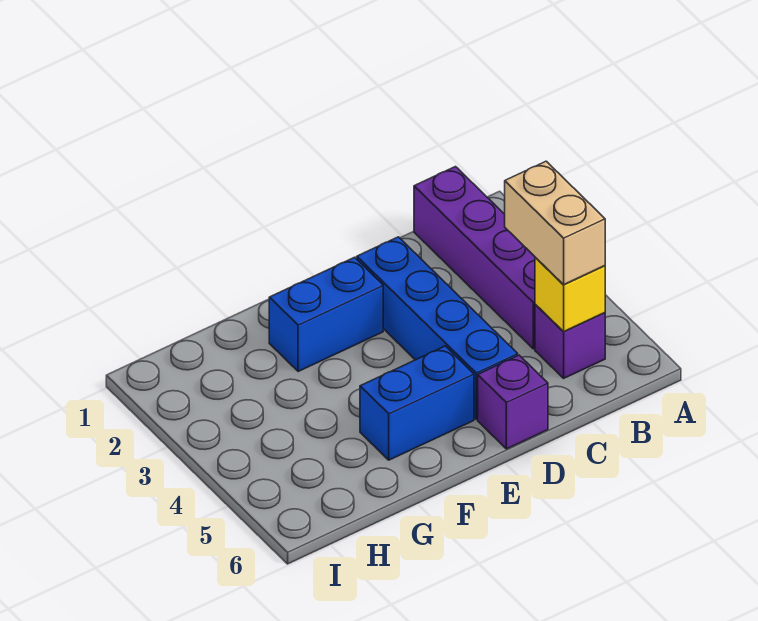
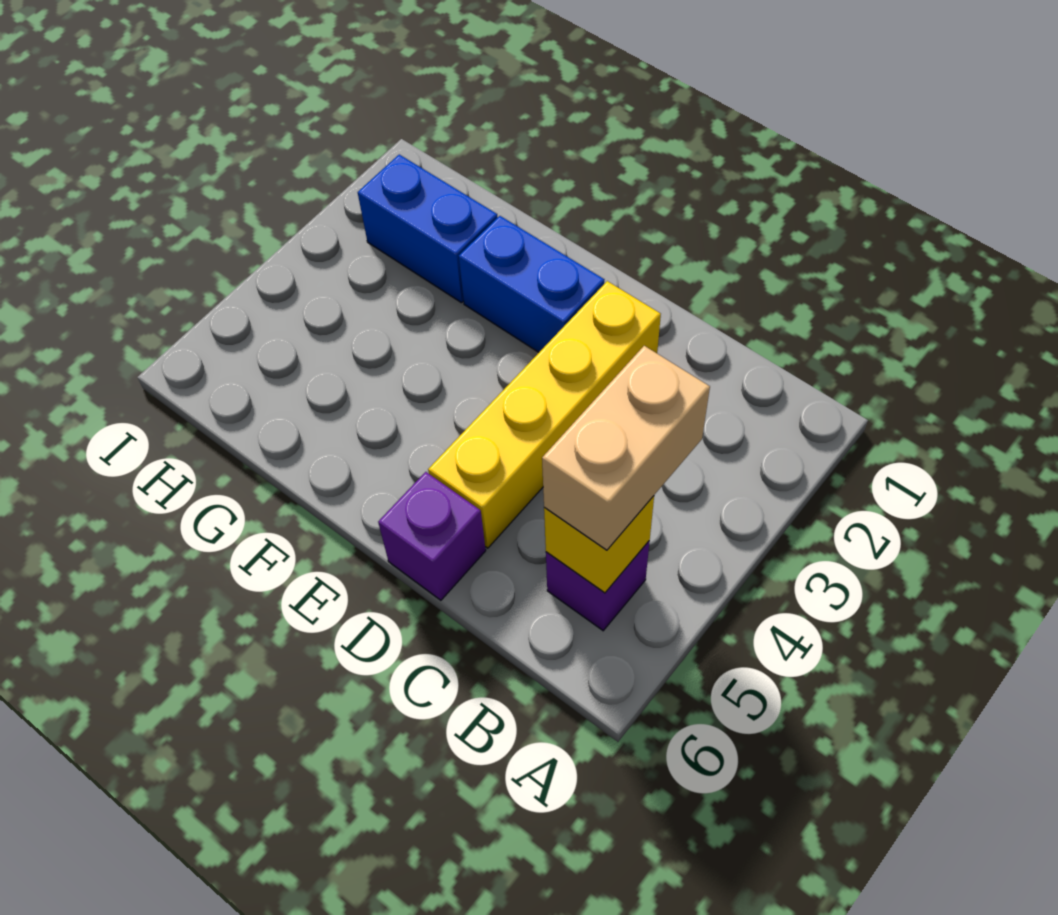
purple brick B1:B4 level 1 -> none
blue brick D2:D5 level 1 -> yellow brick D2:D5 level 1
blue brick E5:F5 level 1 -> blue brick G2:H2 level 1

